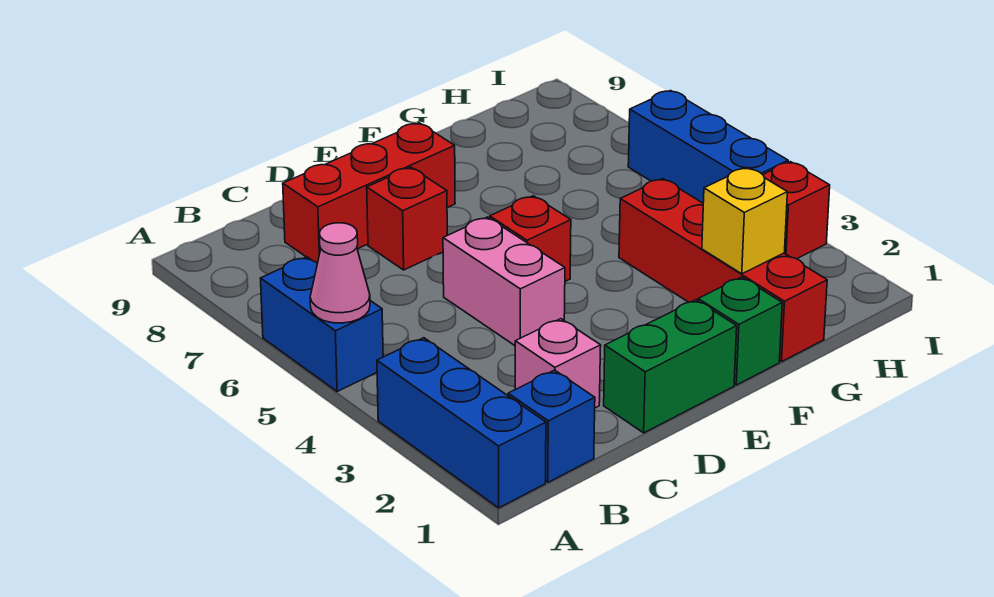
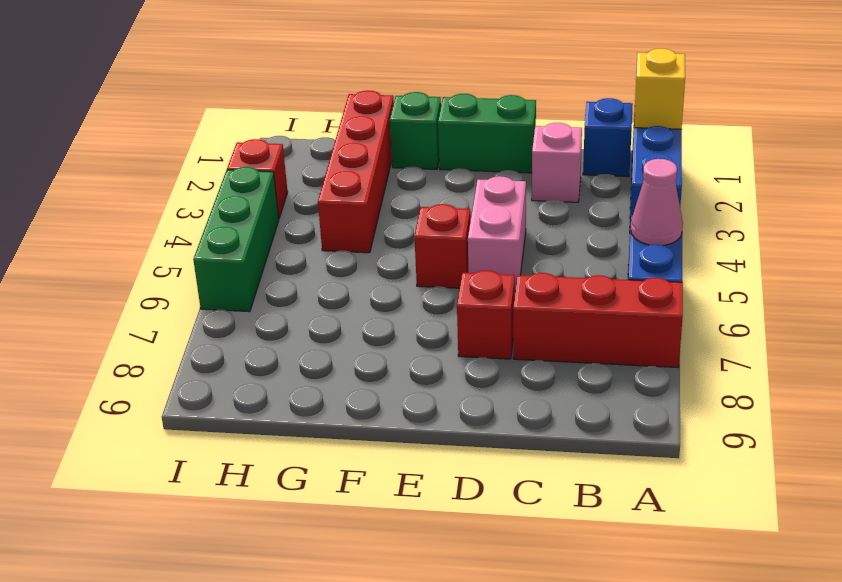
red brick C8:E8 level 1 -> red brick A7:C7 level 1
yellow brick G2 level 2 -> yellow brick A1 level 2
blue brick I4:I6 level 1 -> green brick I4:I6 level 1

